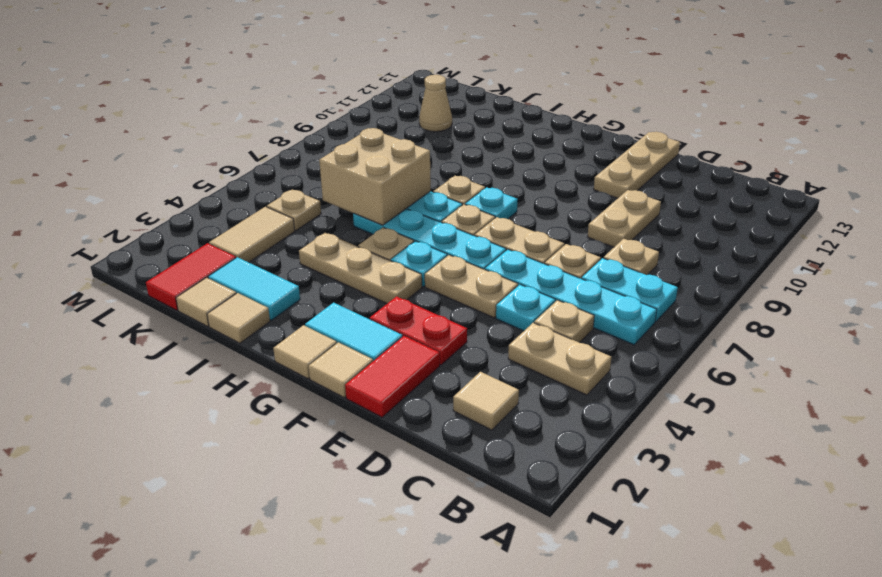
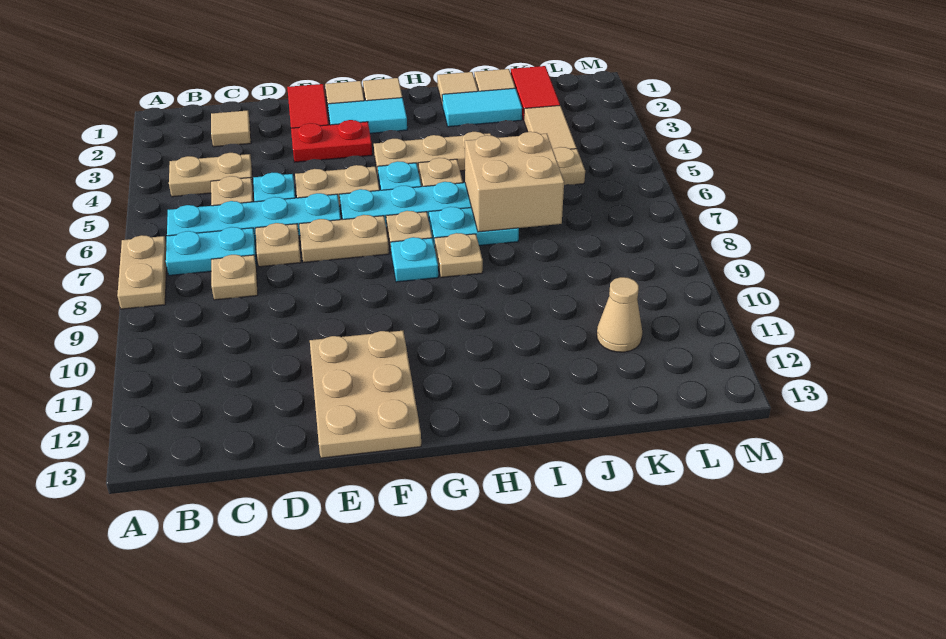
tan plate D9:D10 level 1 -> tan plate A7:A8 level 1
tan plate E11:E13 level 1 -> tan plate E11:F13 level 1

